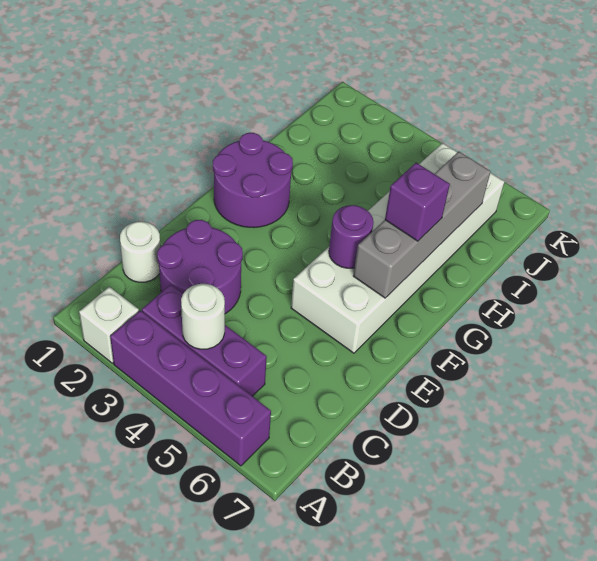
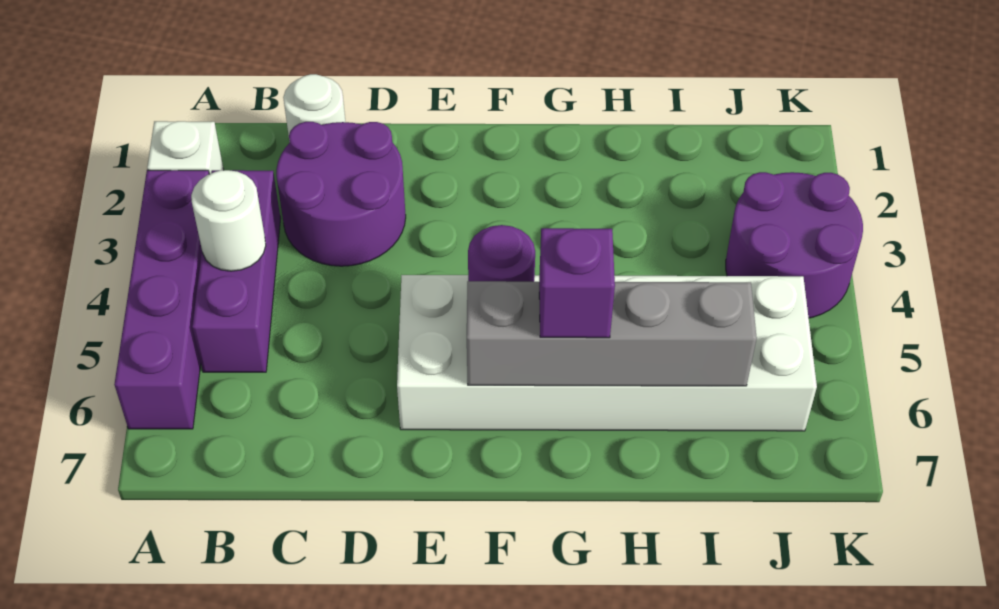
purple round brick F1:G2 level 1 -> purple round brick J3:K4 level 1

